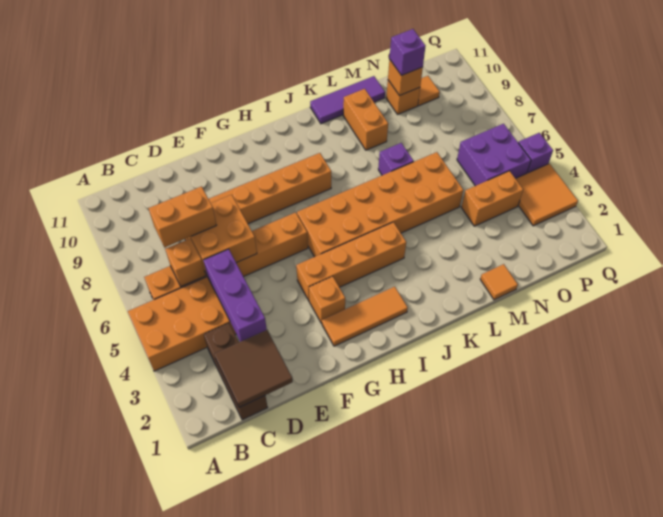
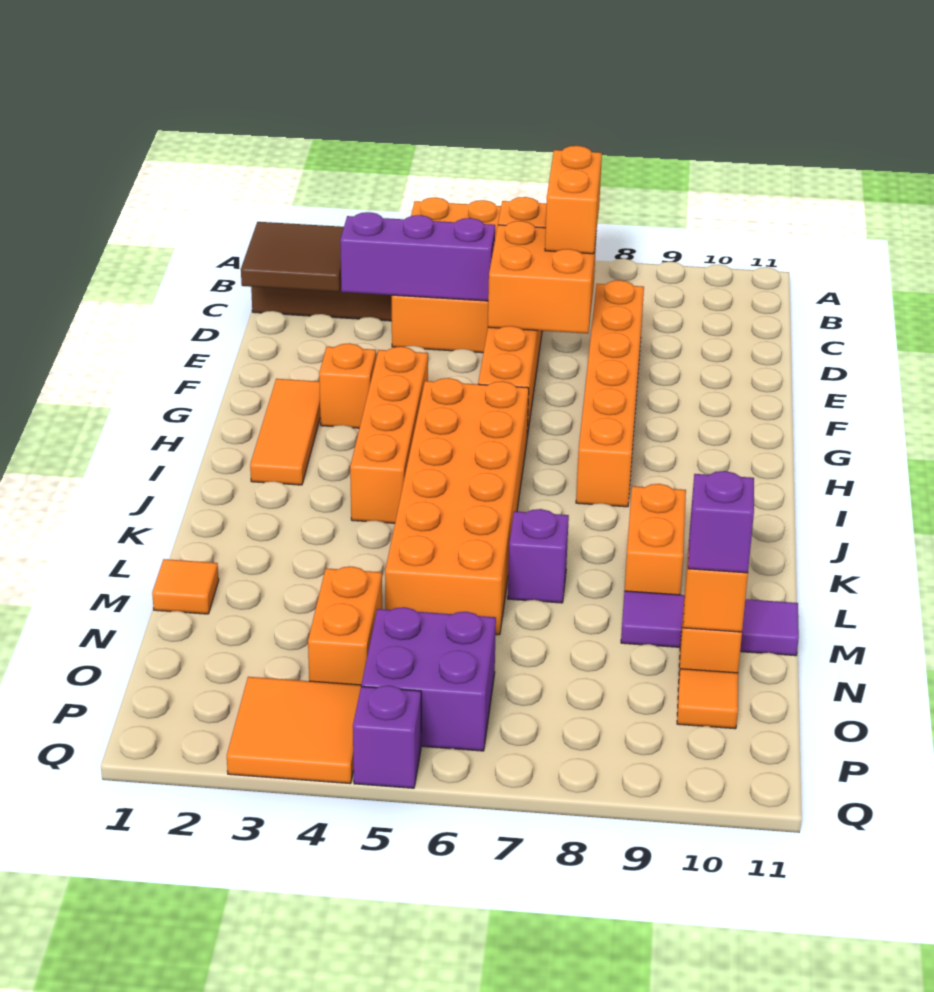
purple tile K11:M11 level 1 -> purple tile M9:M11 level 1
orange brick L9:L10 level 1 -> orange brick K9:L9 level 1

